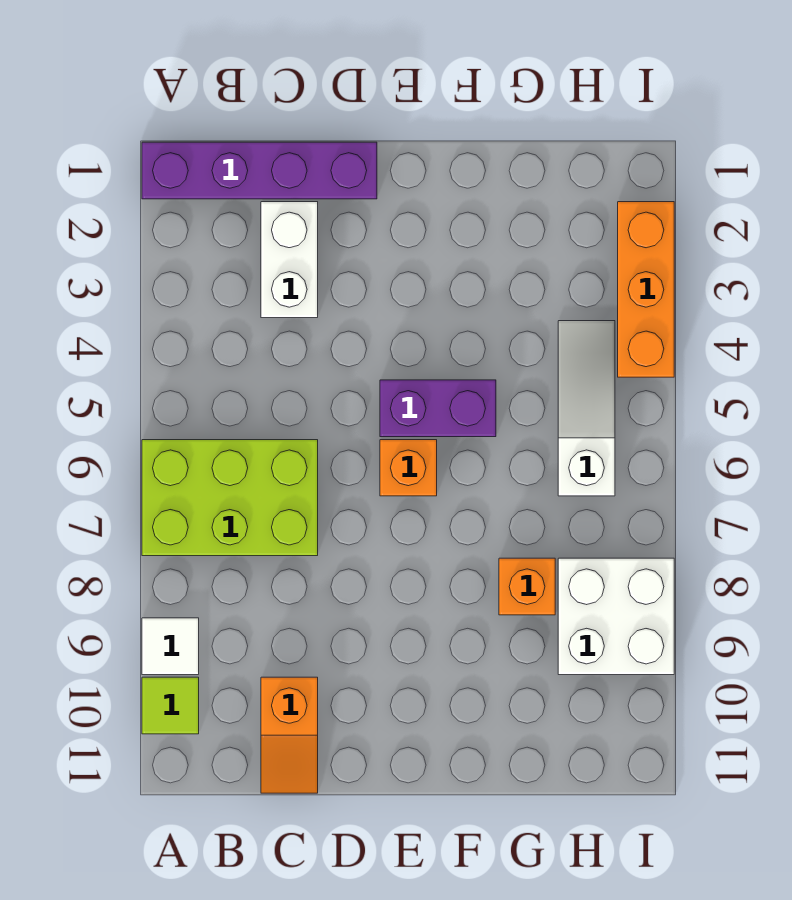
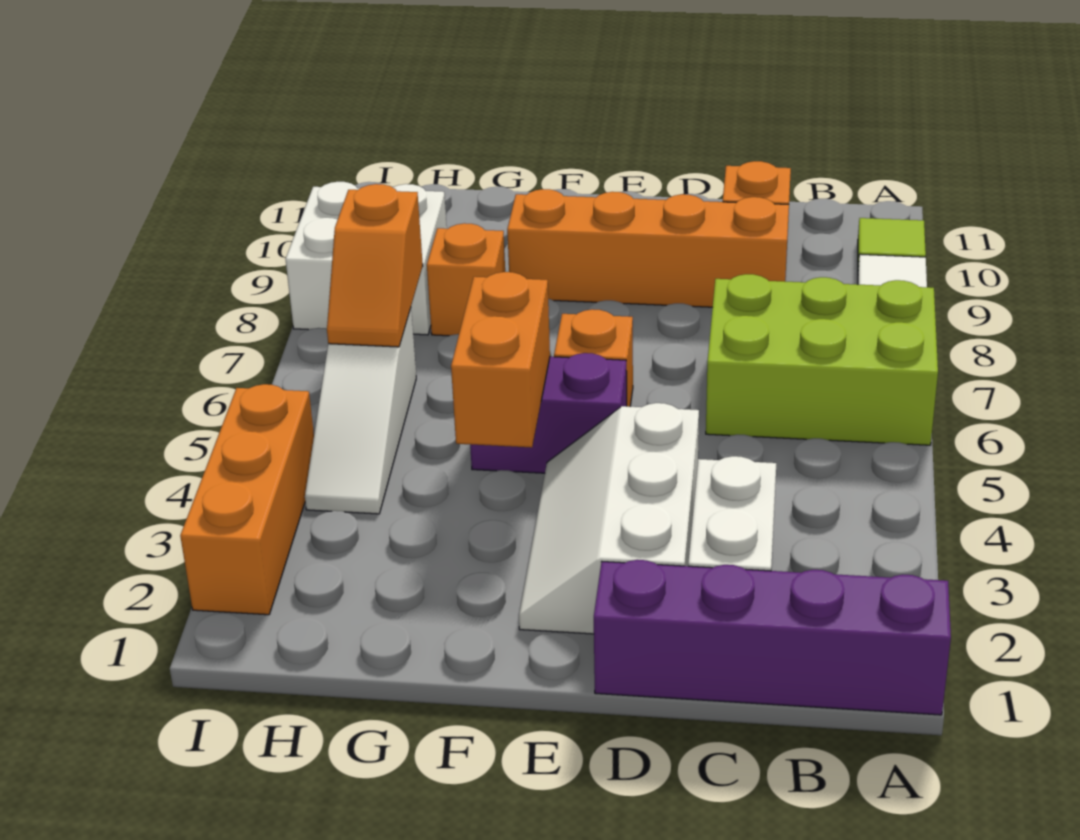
none -> orange brick C9:F9 level 1
none -> white slope D2:E4 level 1 top D
none -> orange brick F4:F5 level 2
none -> orange slope H6:H7 level 2 top 7

